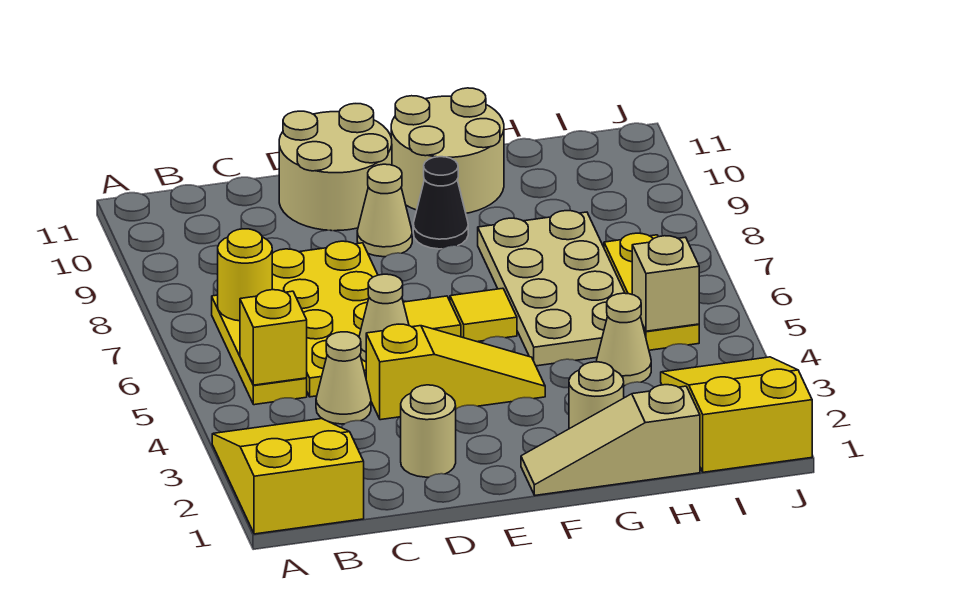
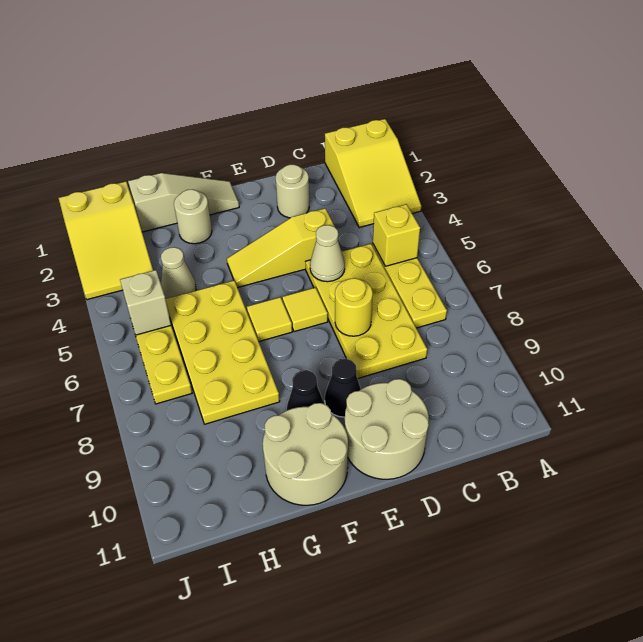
yellow round brick B7 level 2 -> yellow round brick D7 level 2
tan cone C4 level 1 -> none
tan cone E9 level 1 -> black cone E9 level 1
tan plate G5:H8 level 1 -> yellow plate G5:H8 level 1

